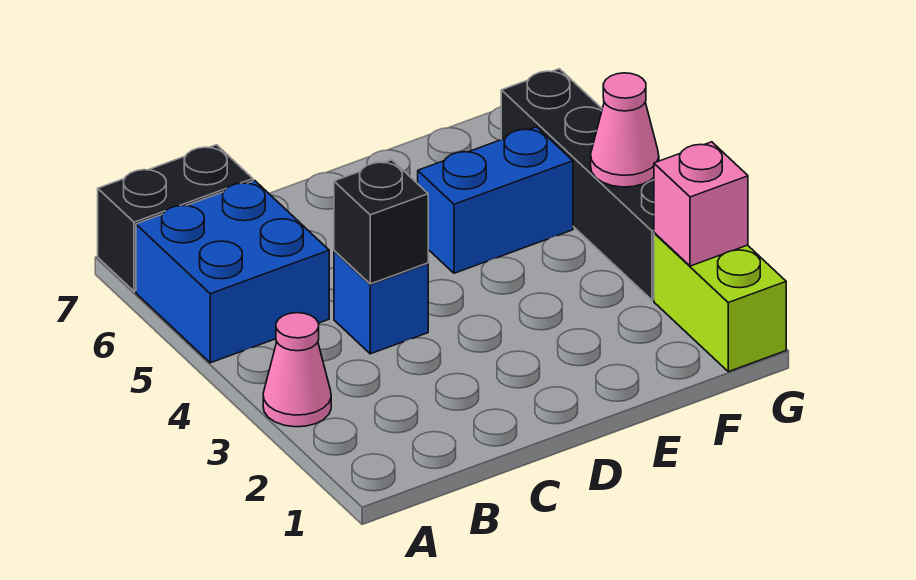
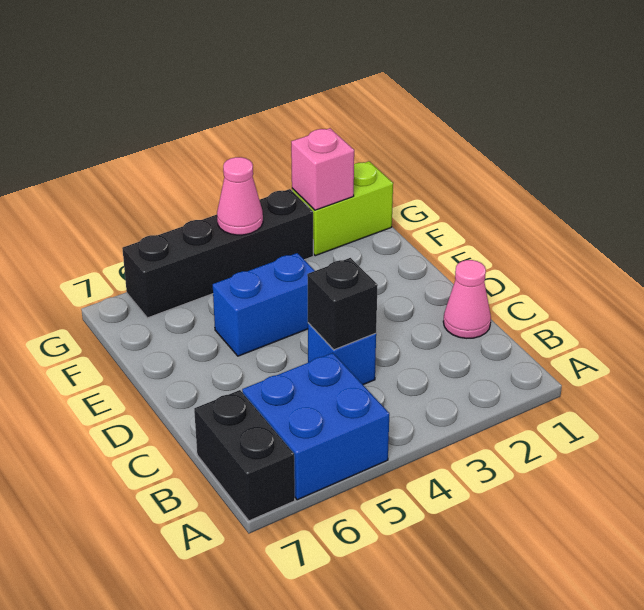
pink cone A3 level 1 -> pink cone C1 level 1
blue brick E5:F5 level 1 -> blue brick E4:E5 level 1

